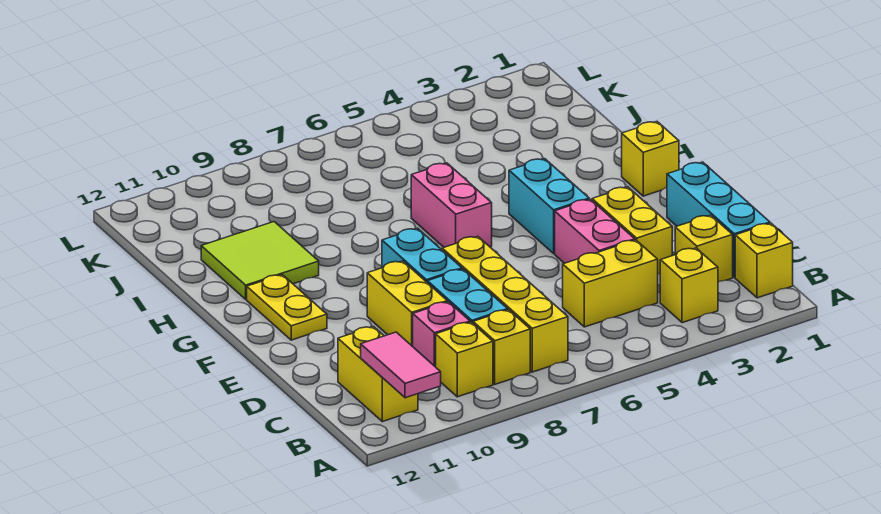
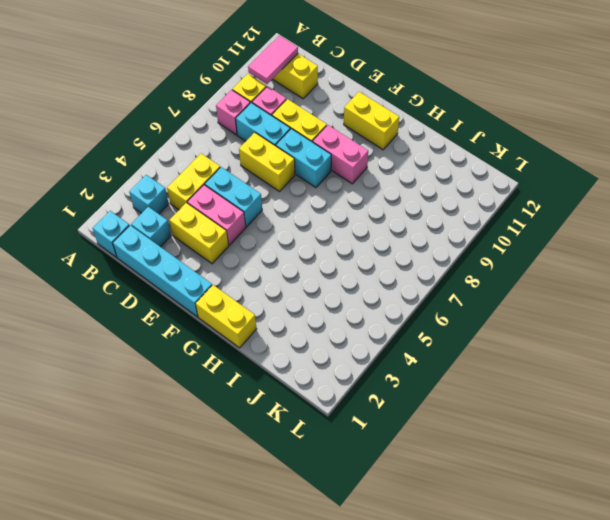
pink tile A11:B11 level 2 -> pink tile B10:B11 level 2
yellow brick B1 level 1 -> cyan brick B1 level 1
yellow brick B3 level 1 -> cyan brick B3 level 1
yellow brick B7:E7 level 1 -> yellow brick D7:E7 level 1
yellow brick B8 level 1 -> pink brick B8 level 1
cyan brick C1:E1 level 1 -> cyan brick C1:F1 level 1
yellow brick C2 level 1 -> cyan brick C2 level 1
cyan brick F4:G4 level 1 -> cyan brick D5:E5 level 1
yellow plate F11:G11 level 1 -> yellow brick F11:G11 level 1
yellow brick G1 level 1 -> yellow brick G1:H1 level 1
pink brick G6:H6 level 1 -> pink brick F9:G9 level 1
lime tile H10:I11 level 1 -> none

